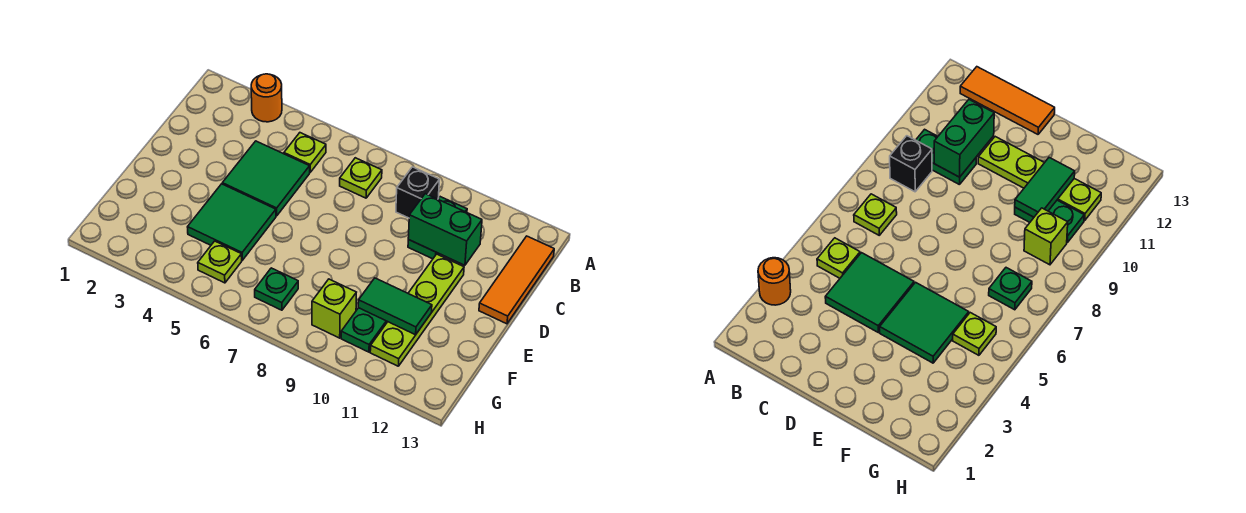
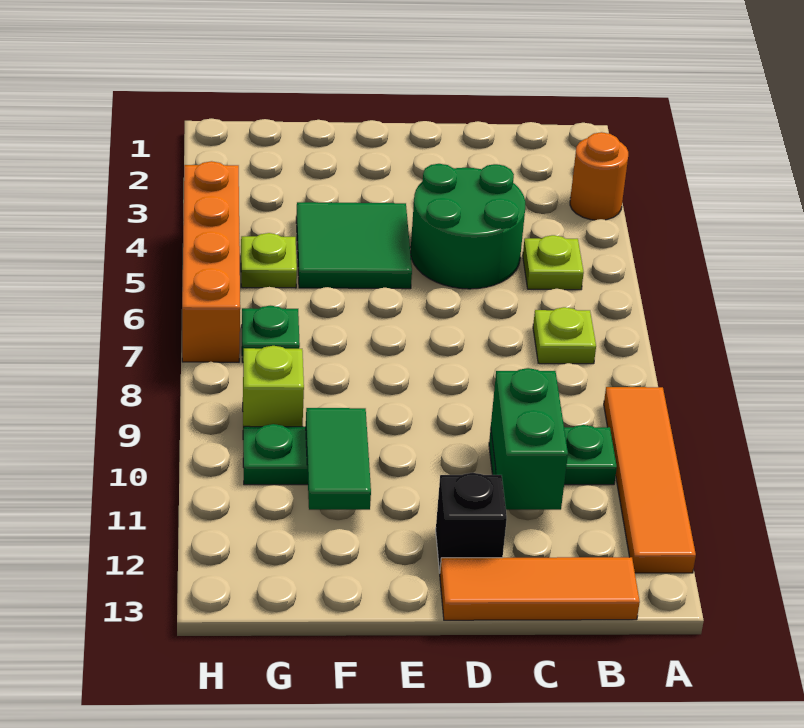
none -> orange tile A9:A12 level 1
black brick B9 level 1 -> black brick D12 level 1
green tile C4:D5 level 1 -> green round brick C4:D5 level 1
lime plate D11:G11 level 1 -> none
none -> orange brick H4:H7 level 1

